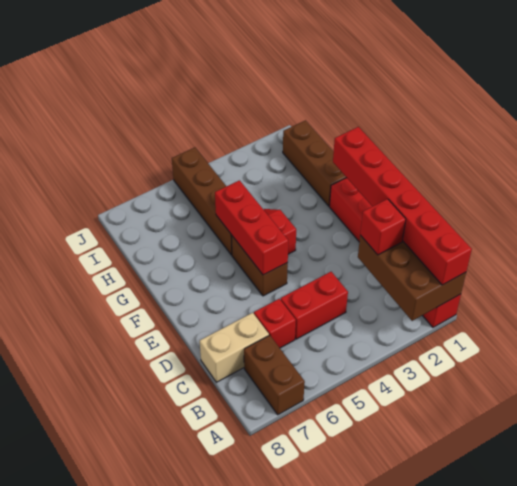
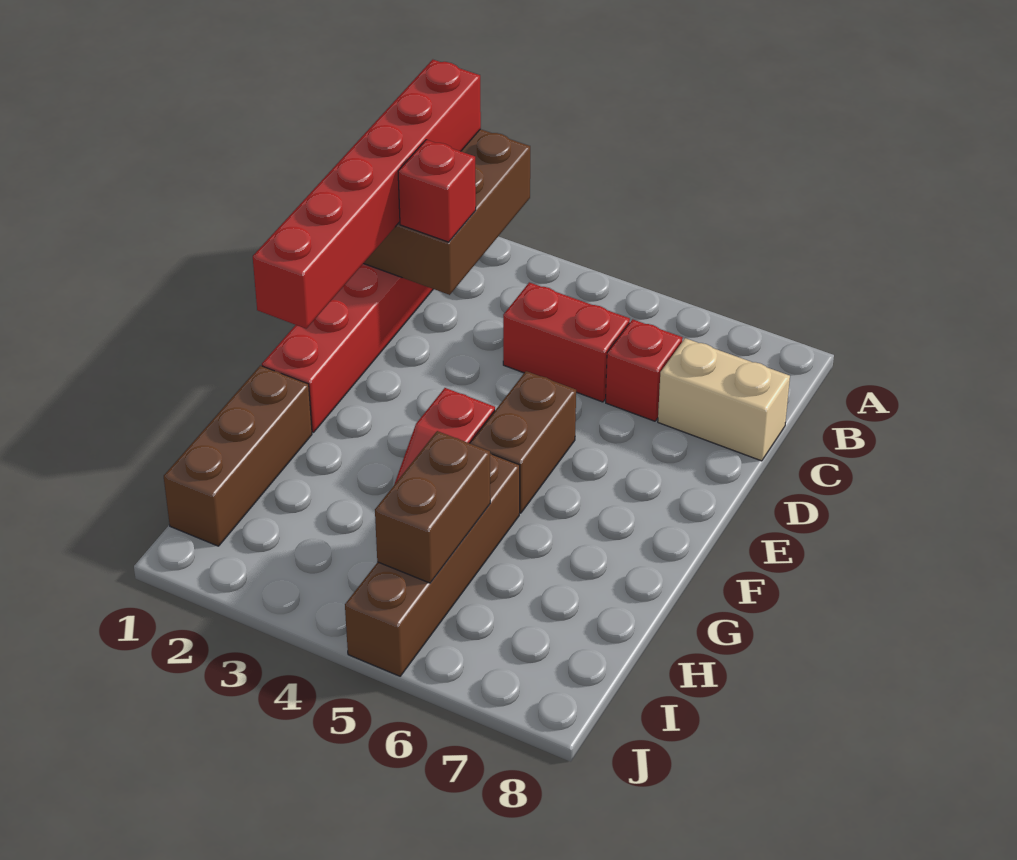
brown brick A7:B7 level 1 -> brown brick H5:I5 level 2
red brick E5:G5 level 2 -> none

